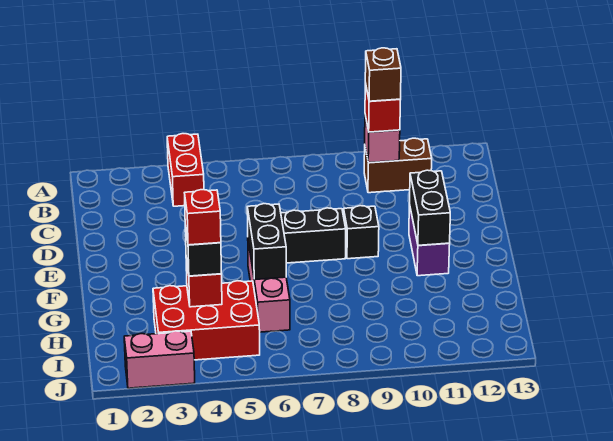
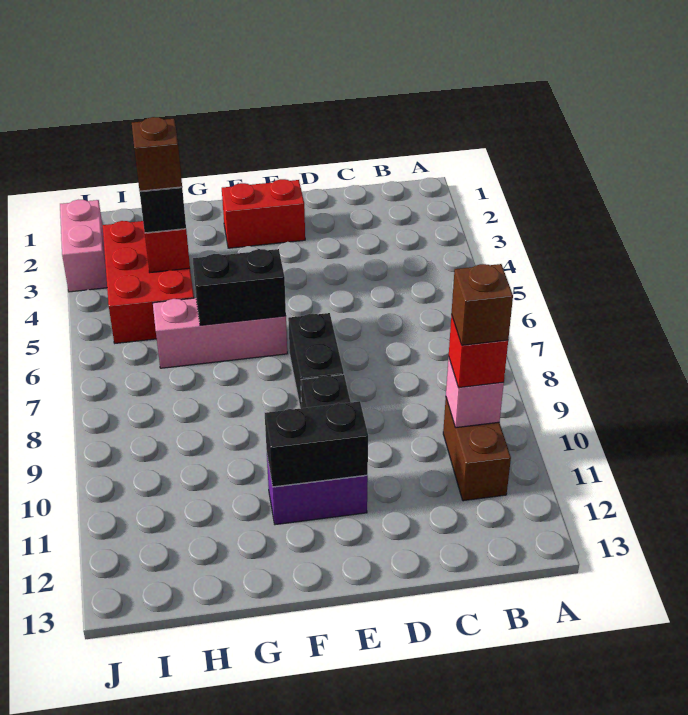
red brick A4:B4 level 1 -> red brick E2:F2 level 1
red brick H4 level 4 -> brown brick H4 level 4

